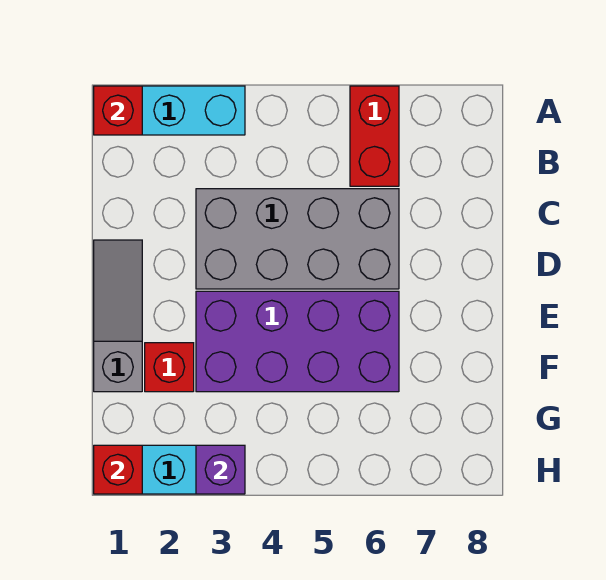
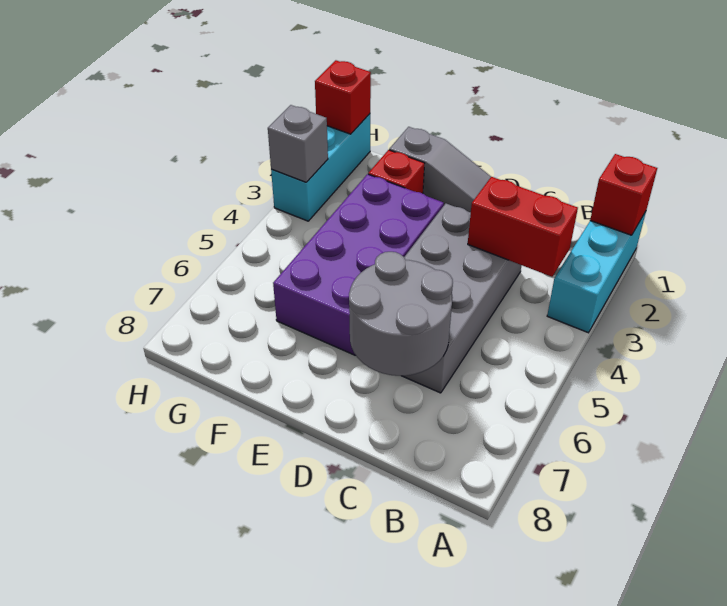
red brick A6:B6 level 1 -> red brick B3:C3 level 2
none -> grey round brick C6:D7 level 2
purple brick H3 level 2 -> grey brick H3 level 2

